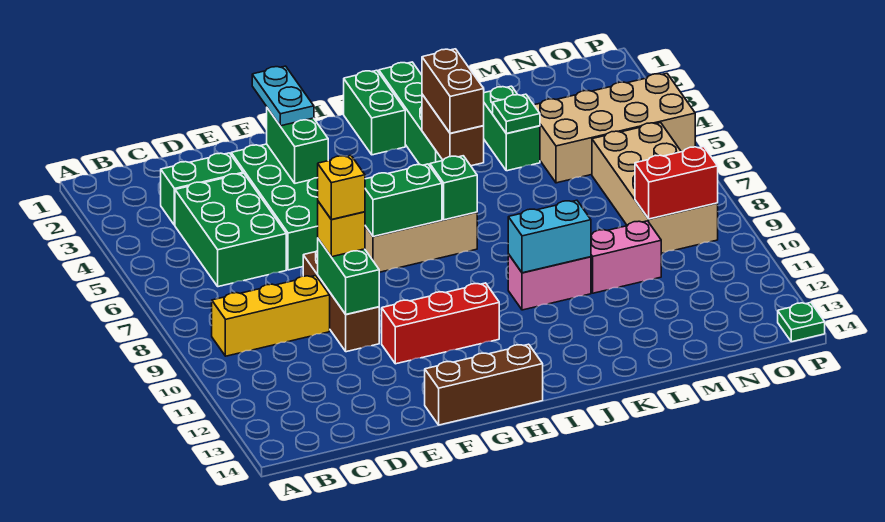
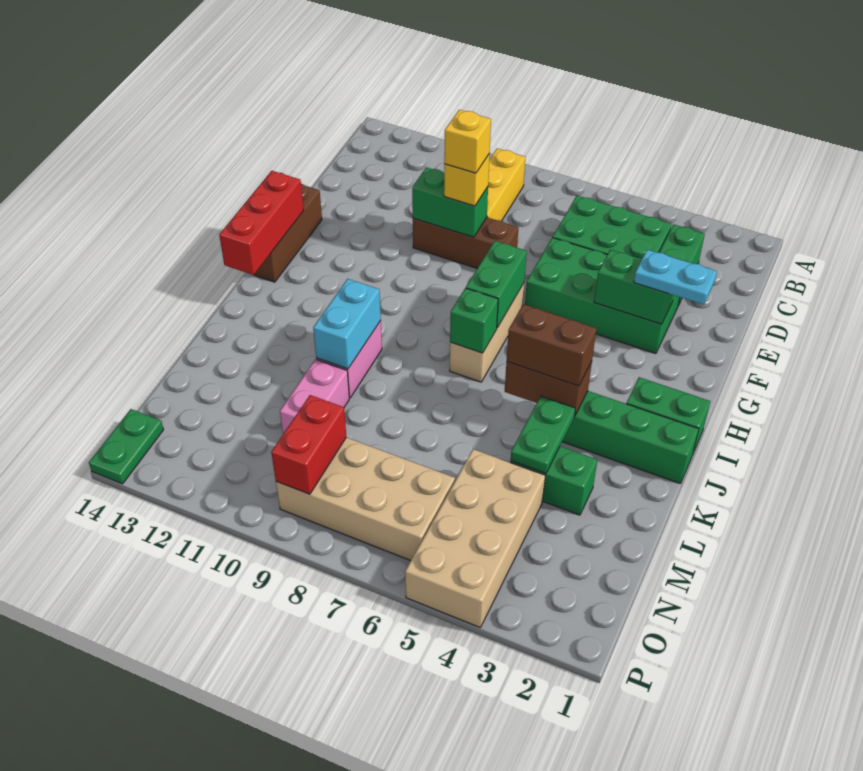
red brick F11:H11 level 1 -> red brick G14:I14 level 2
green plate L4 level 2 -> green plate K4:L4 level 2
green plate P14 level 1 -> green plate O14:P14 level 1

